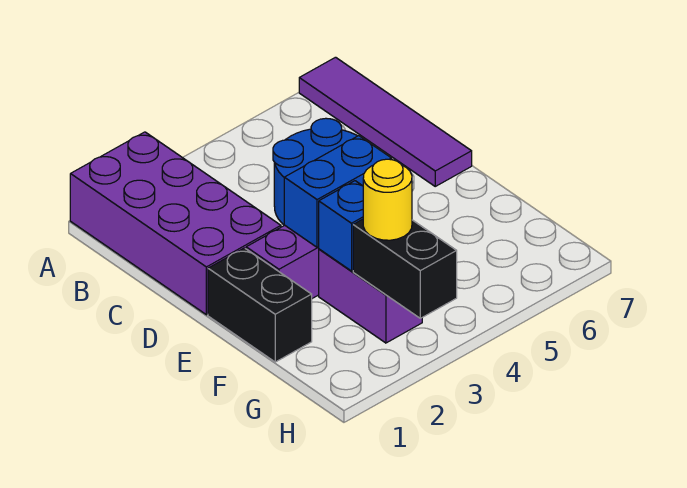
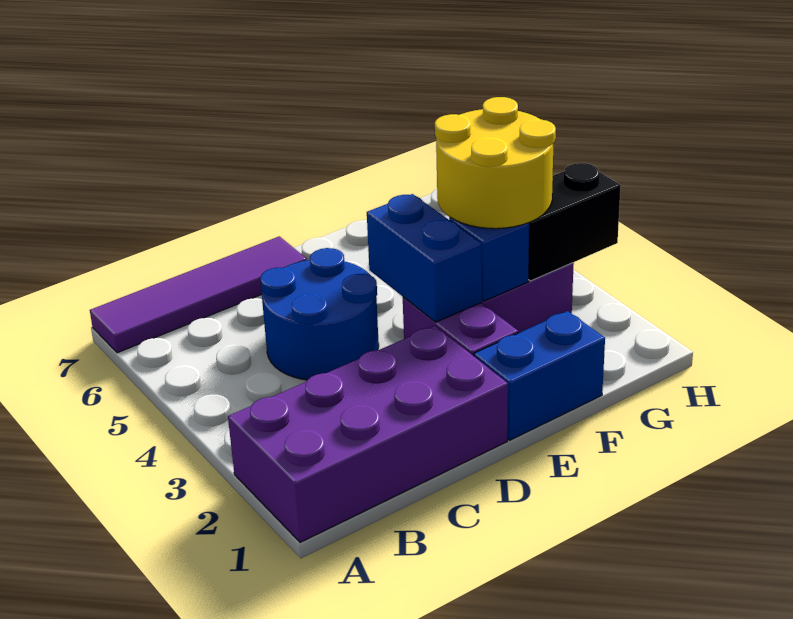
black brick E1:F1 level 1 -> blue brick E1:F1 level 1
yellow round brick G3 level 3 -> yellow round brick F3:G4 level 3

